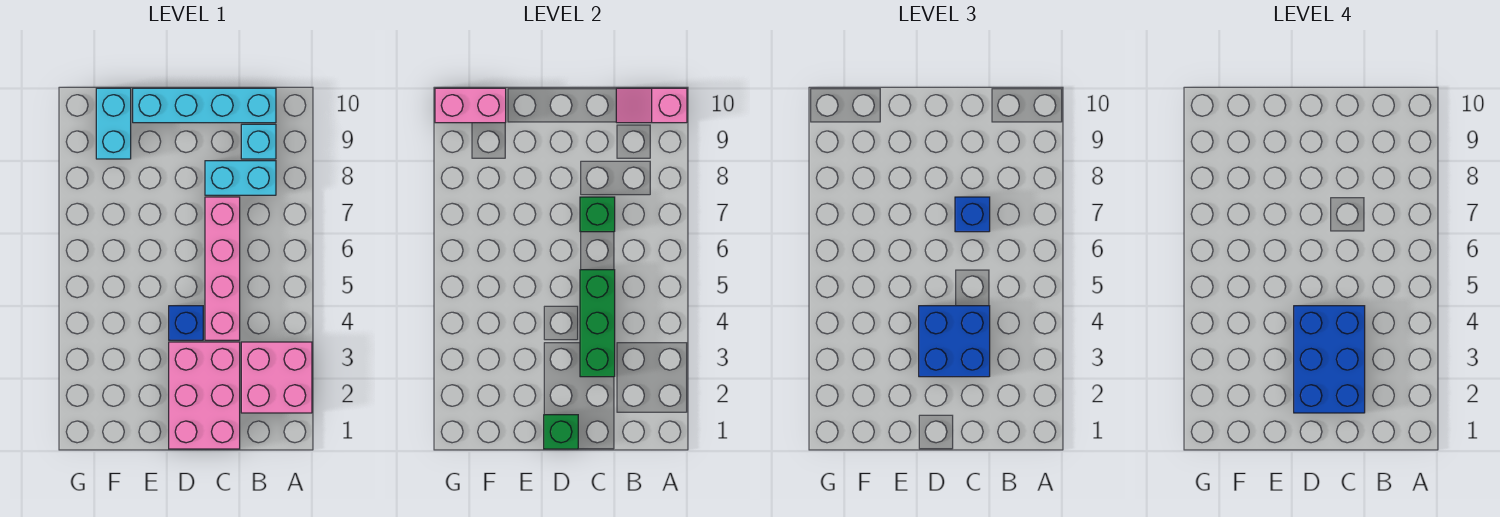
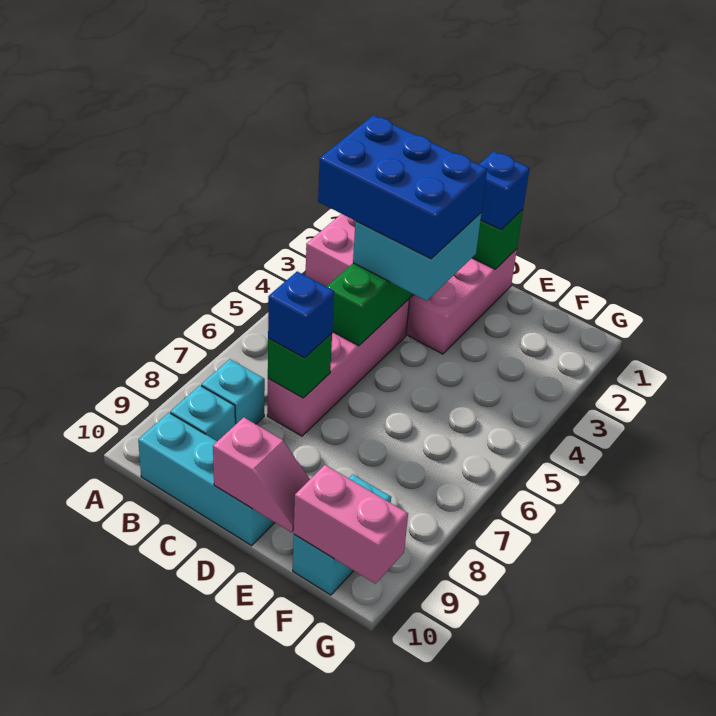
pink slope A10:B10 level 2 top A -> pink slope D10:E10 level 2 top D
cyan brick B8:C8 level 1 -> cyan brick B8 level 1
cyan brick B10:E10 level 1 -> cyan brick B10:D10 level 1
blue brick C2:D4 level 4 -> blue brick B3:D4 level 4
blue brick C3:D4 level 3 -> cyan brick C3:D4 level 3
blue brick D4 level 1 -> blue brick D1 level 3

